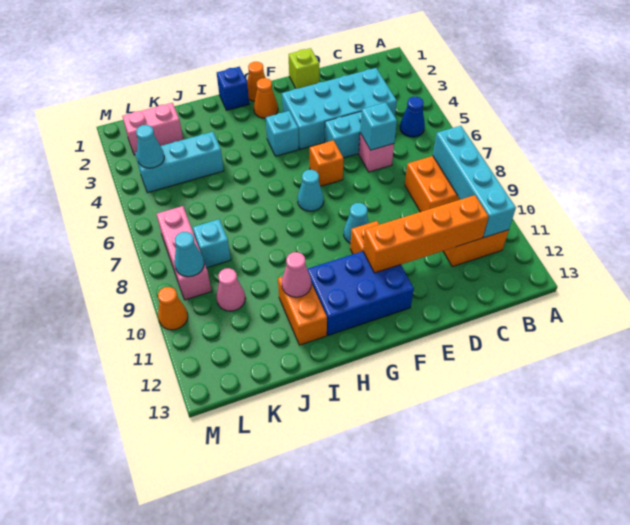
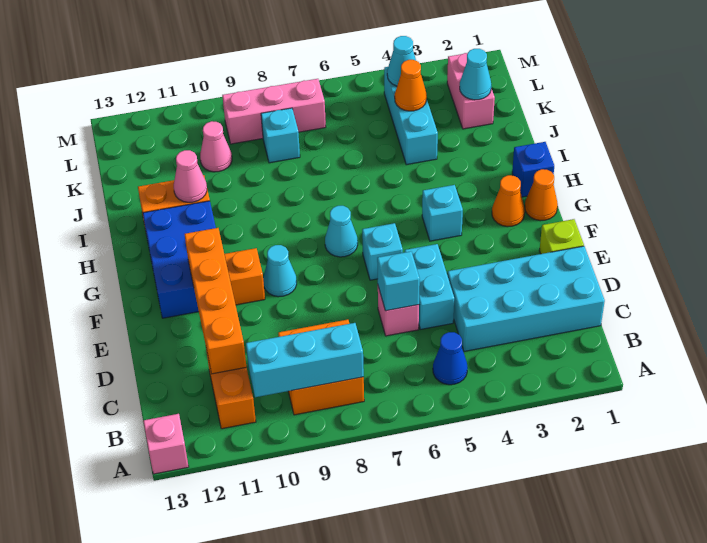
none -> pink brick A13 level 1
cyan brick B8:B11 level 2 -> cyan brick B8:B10 level 2
cyan brick C3:F4 level 1 -> cyan brick C1:D4 level 1
orange brick F6 level 1 -> cyan brick F6 level 1
cyan cone L9 level 2 -> cyan cone K2 level 2
orange cone M10 level 1 -> orange cone K4 level 2

